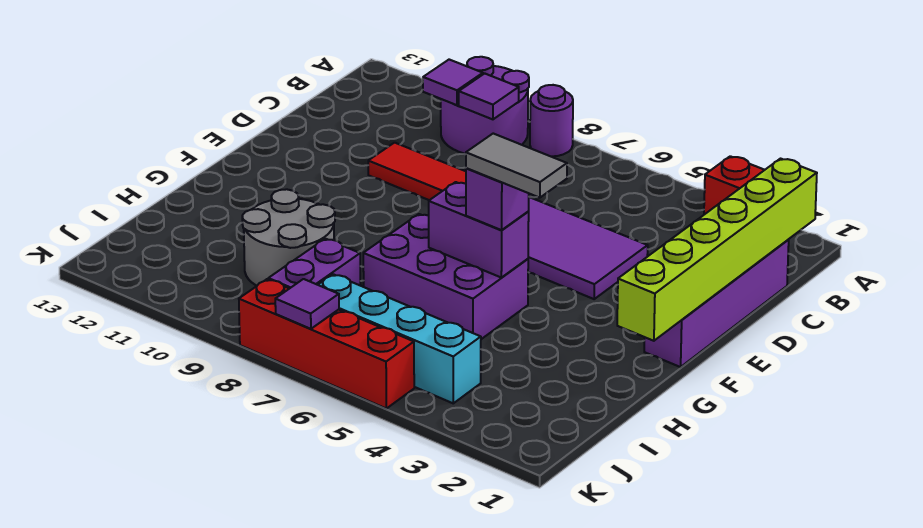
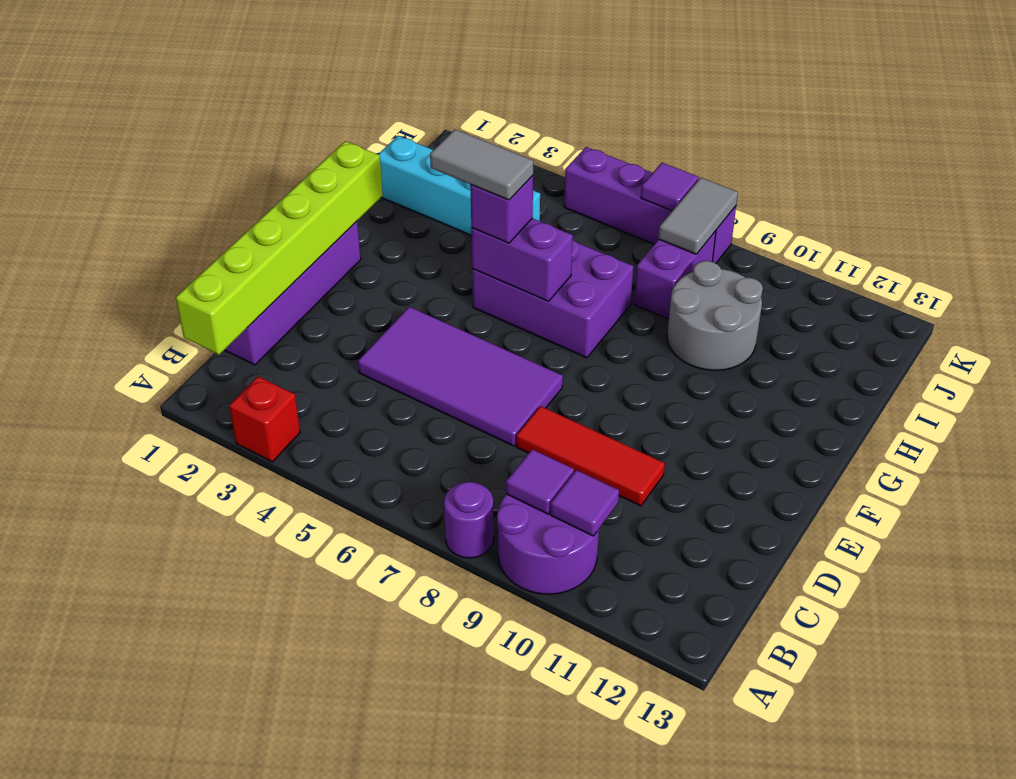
cyan brick J4:J7 level 1 -> cyan brick I1:I4 level 1
none -> grey tile J8:K8 level 2
red brick K5:K8 level 1 -> purple brick K5:K8 level 1

